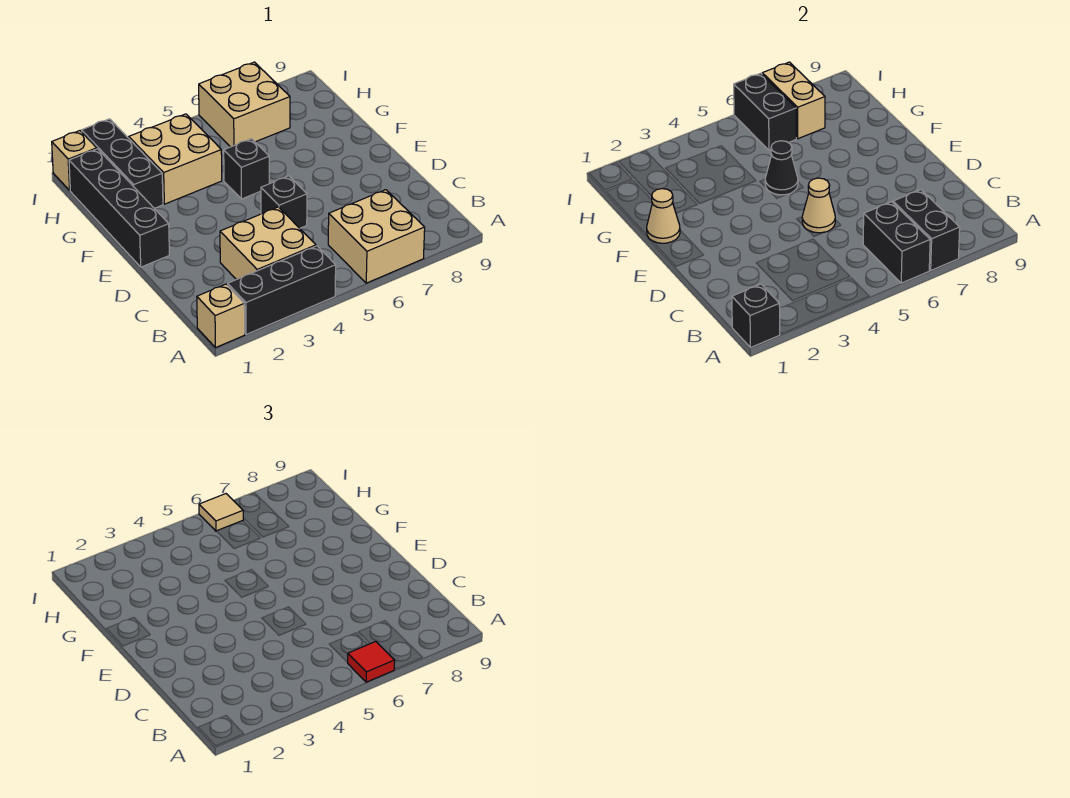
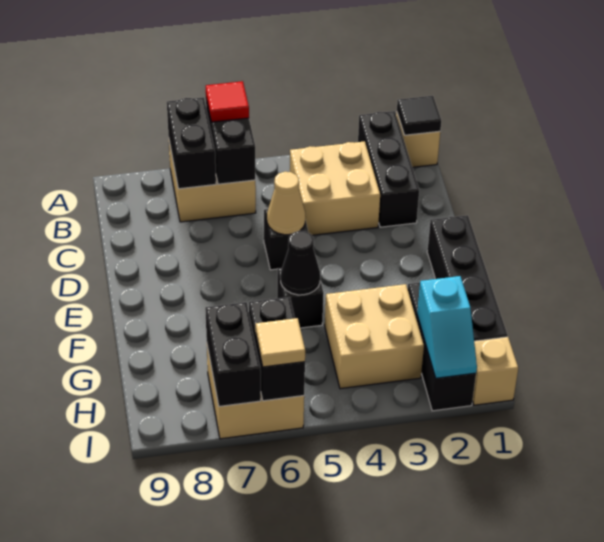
black brick A1 level 2 -> black tile A1 level 2
black brick A2:A4 level 1 -> black brick A2:C2 level 1
tan cone F1 level 2 -> none
none -> cyan slope H2:I2 level 2 top H
tan brick H7:I7 level 2 -> black brick H7:I7 level 2

